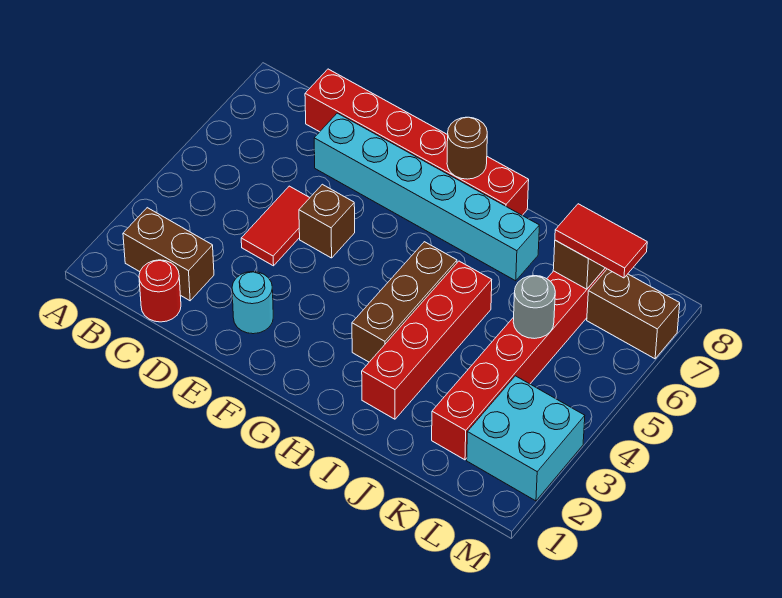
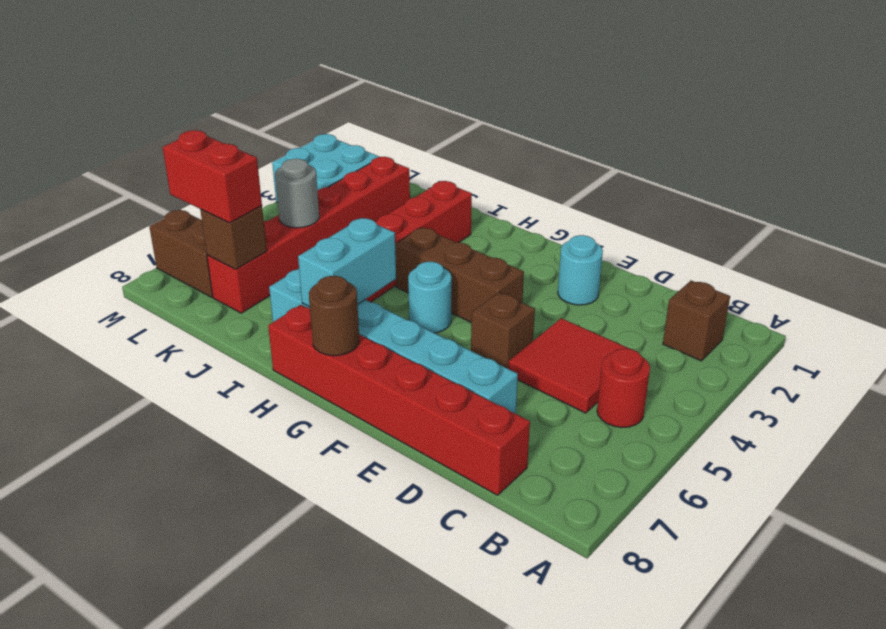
brown brick B2:C2 level 1 -> brown brick B2 level 1
red round brick C1 level 1 -> red round brick B5 level 1
red tile D4:D5 level 1 -> red tile C4:D5 level 1
none -> cyan round brick G5 level 1
brown brick H3:H5 level 1 -> brown brick F4:H4 level 1
none -> cyan brick H6:H7 level 2
red tile K7:L7 level 3 -> red brick K7:L7 level 3

